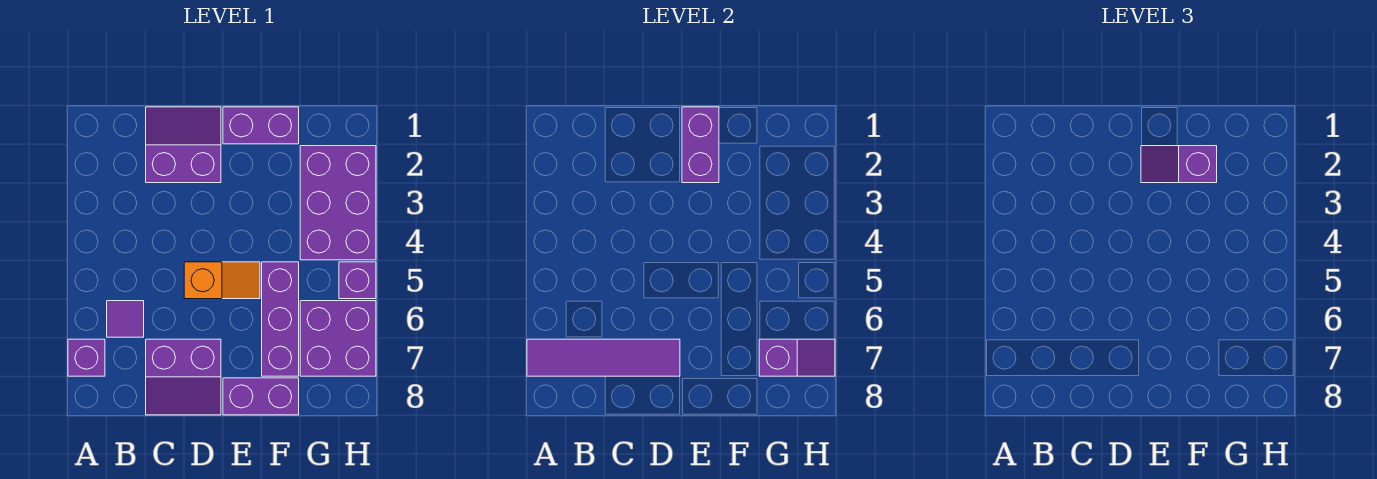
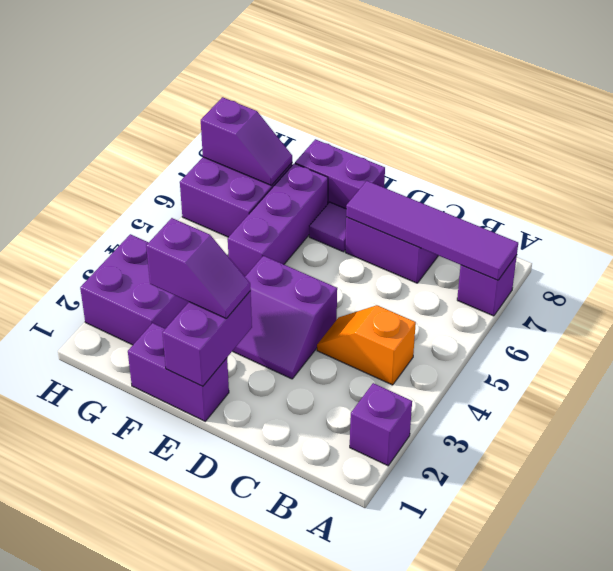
purple tile B6 level 1 -> purple tile E7 level 1
purple slope C1:D2 level 1 top 2 -> purple slope D3:E4 level 1 top 4
orange slope D5:E5 level 1 top D -> orange slope B4:C4 level 1 top B
purple brick G2:H4 level 1 -> purple brick G2:H3 level 1
purple slope G7:H7 level 2 top G -> purple slope G7:H7 level 2 top H
purple brick H5 level 1 -> purple brick A2 level 1

